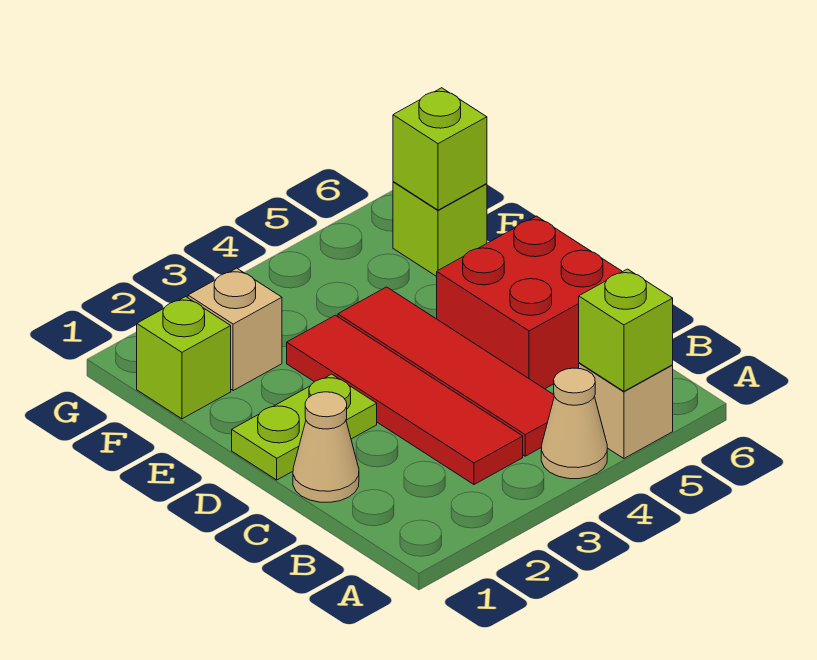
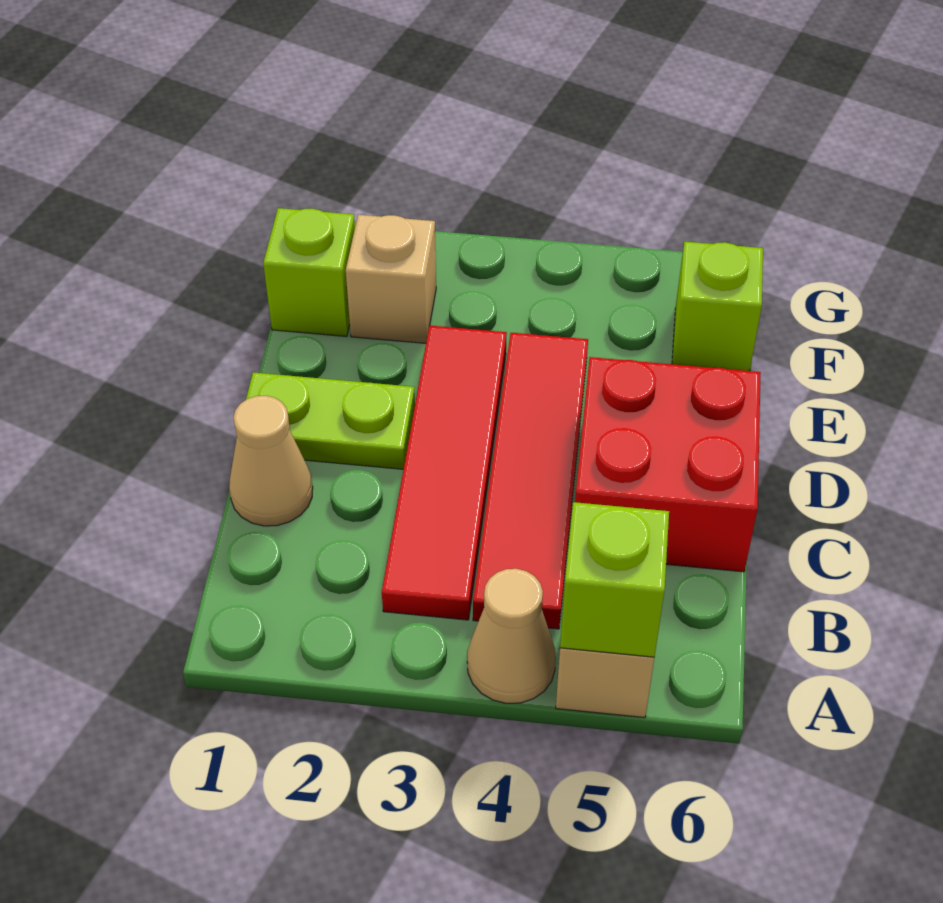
lime brick F6 level 2 -> none

